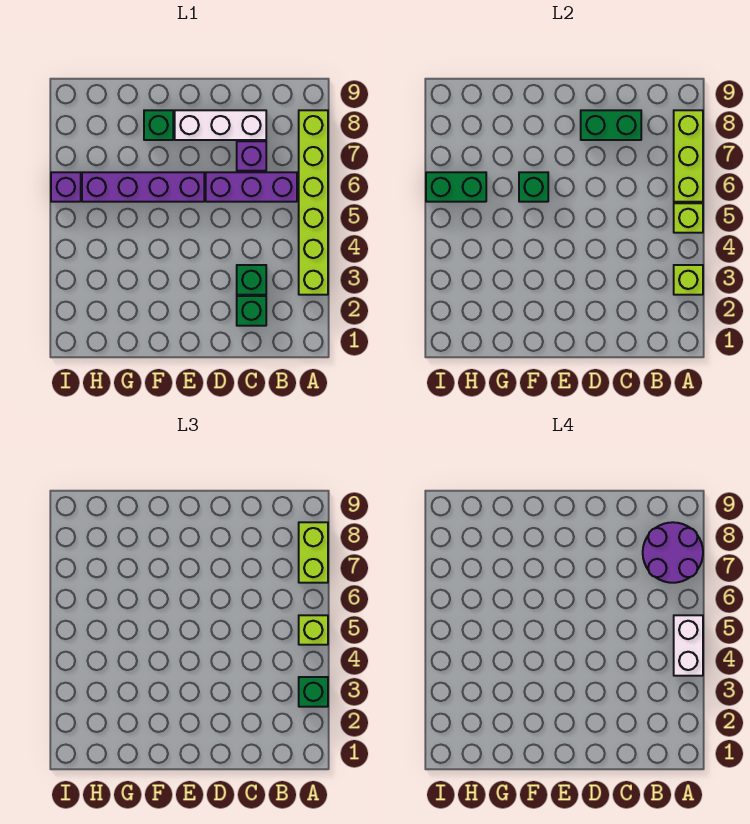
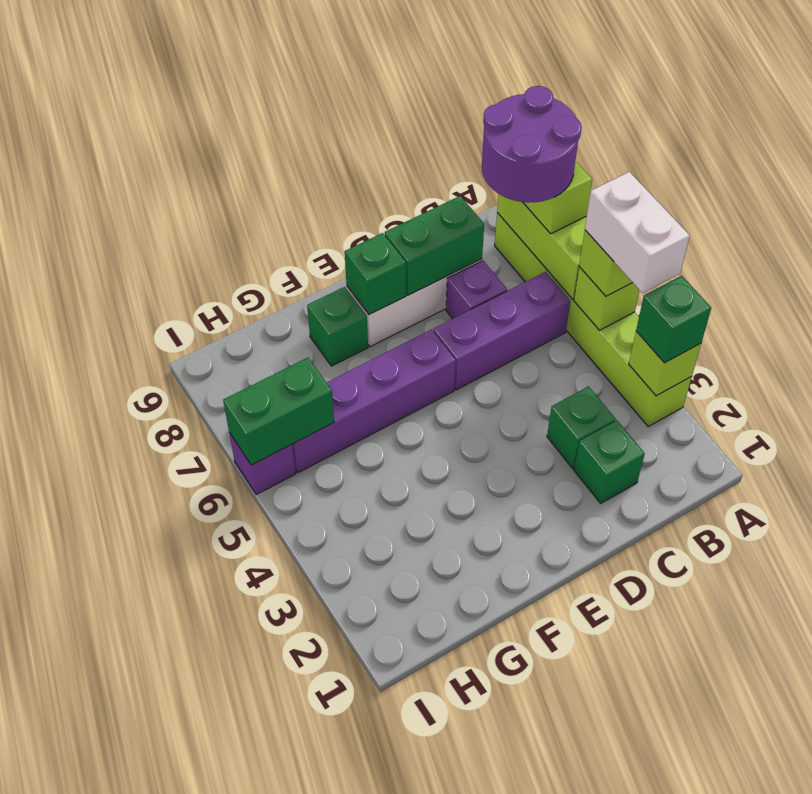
green brick F6 level 2 -> green brick E8 level 2

